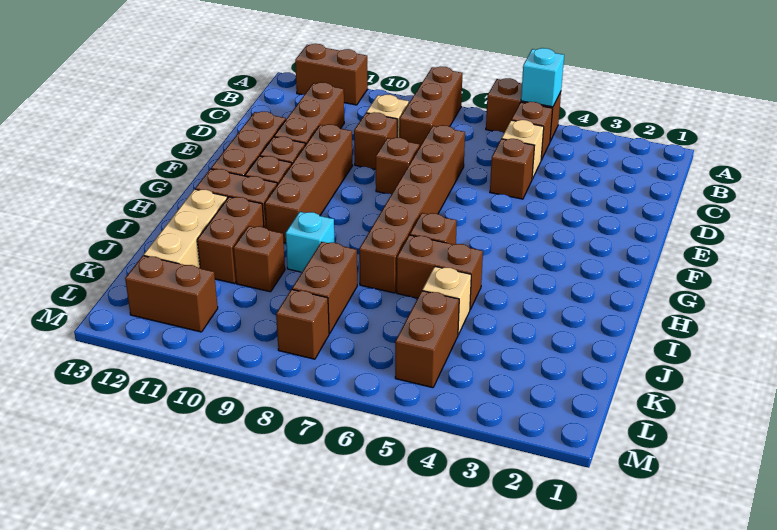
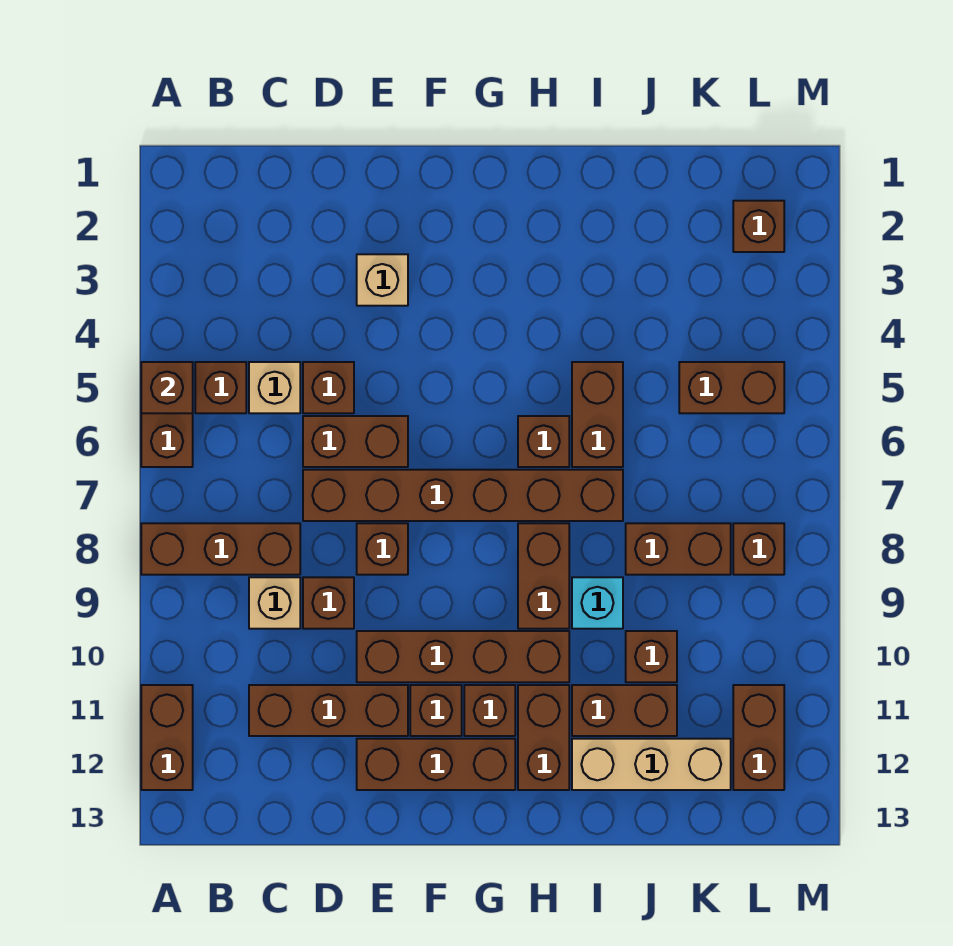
cyan brick A5 level 2 -> brown brick A5 level 2
none -> brown brick D6:E6 level 1
none -> brown brick H8:H9 level 1
tan brick J5 level 1 -> tan brick E3 level 1
none -> brown brick L2 level 1

